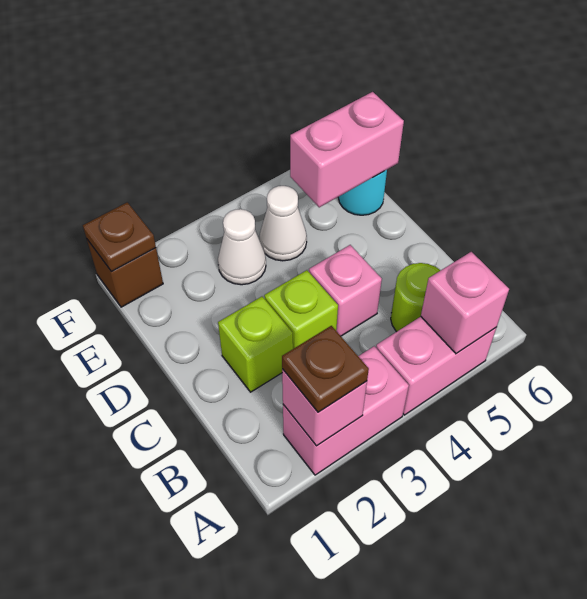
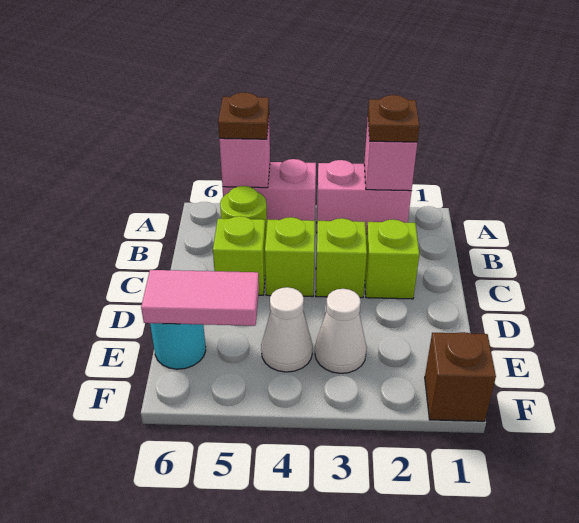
pink brick C4 level 1 -> lime brick C4 level 1
none -> lime brick C5 level 1
pink brick E5:E6 level 2 -> pink tile E5:E6 level 2
brown plate F1 level 2 -> brown plate A5 level 3

